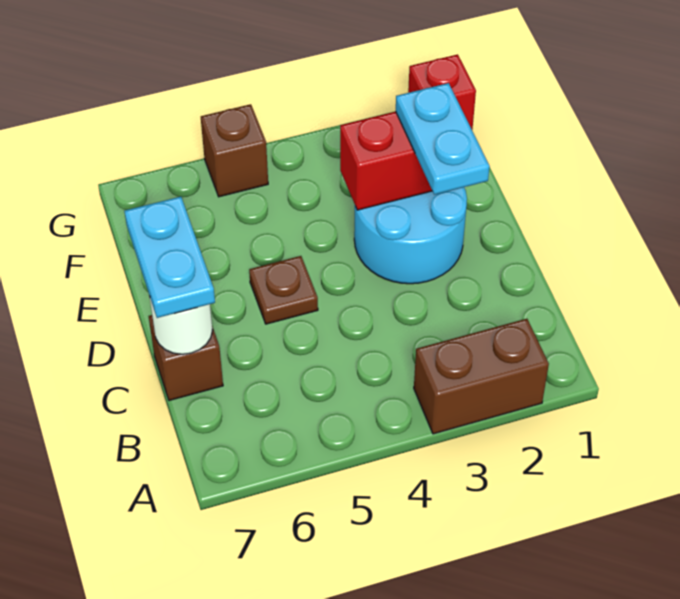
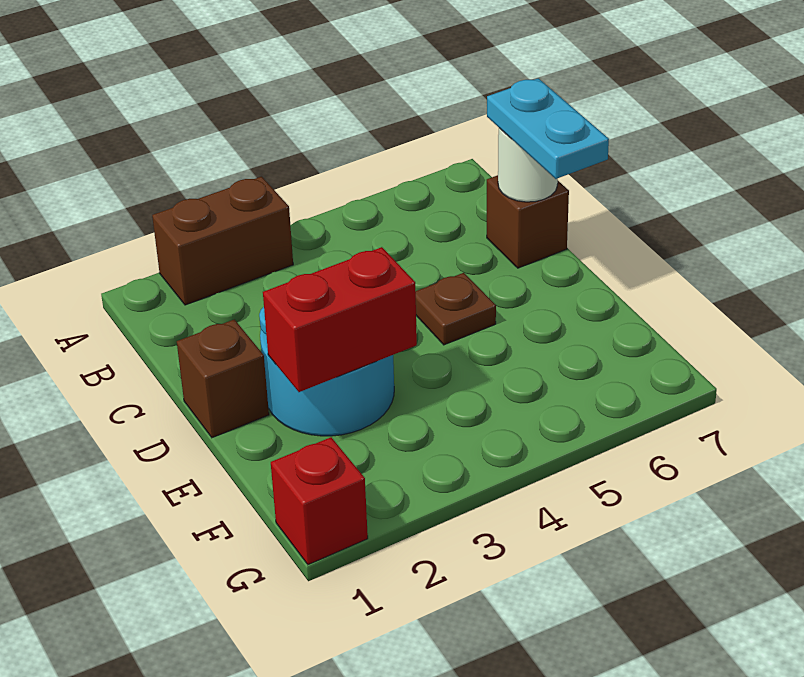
cyan plate D2:E2 level 3 -> none
brown brick G5 level 1 -> brown brick D1 level 1

